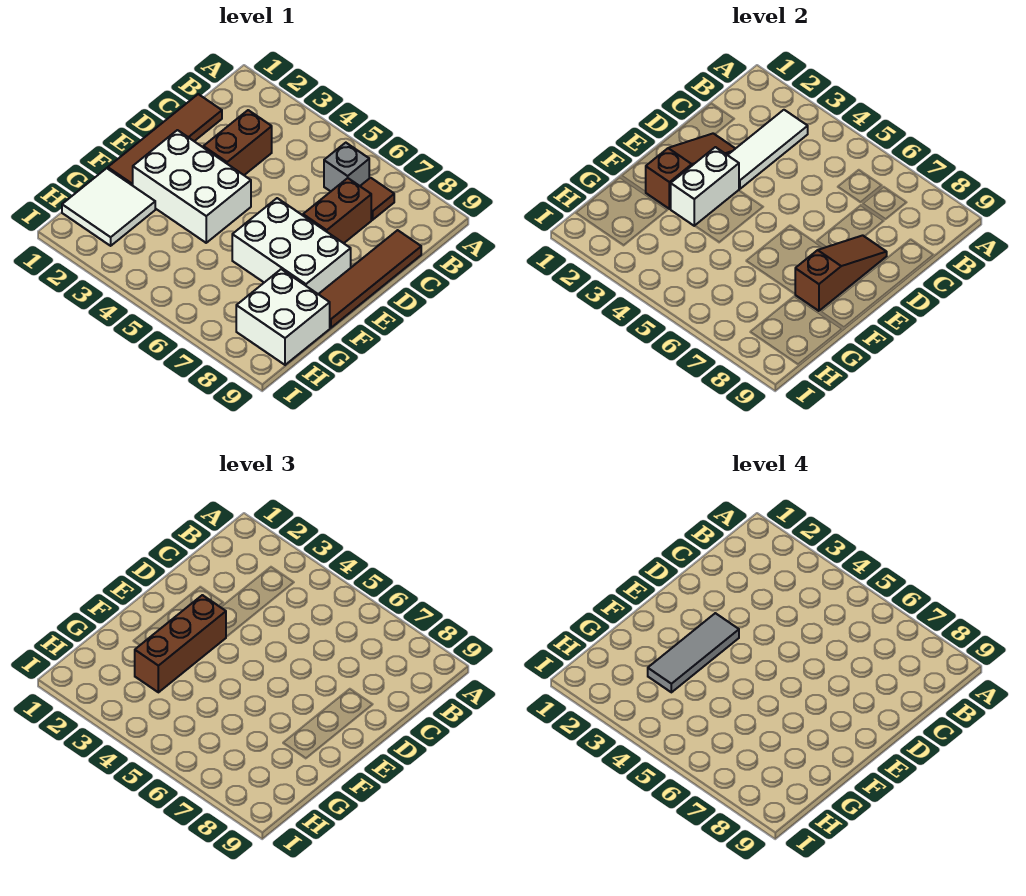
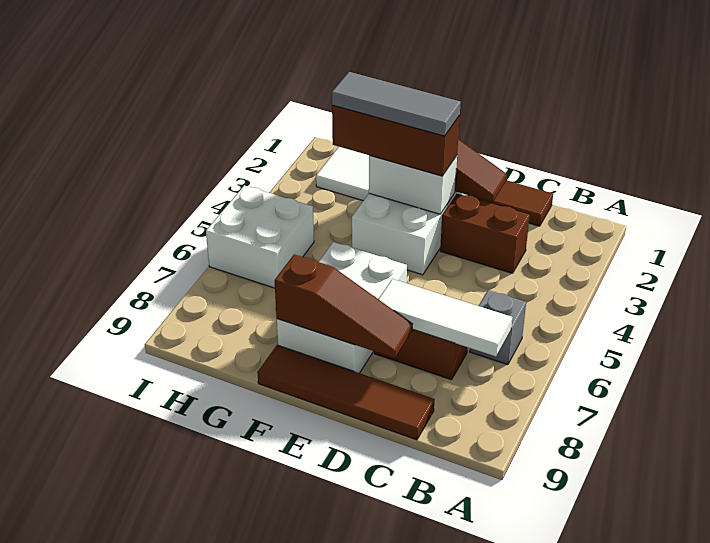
white tile B3:D3 level 2 -> white tile B7:D7 level 2
brown tile B7 level 1 -> none
white brick G8:H9 level 1 -> white brick H5:I6 level 1

